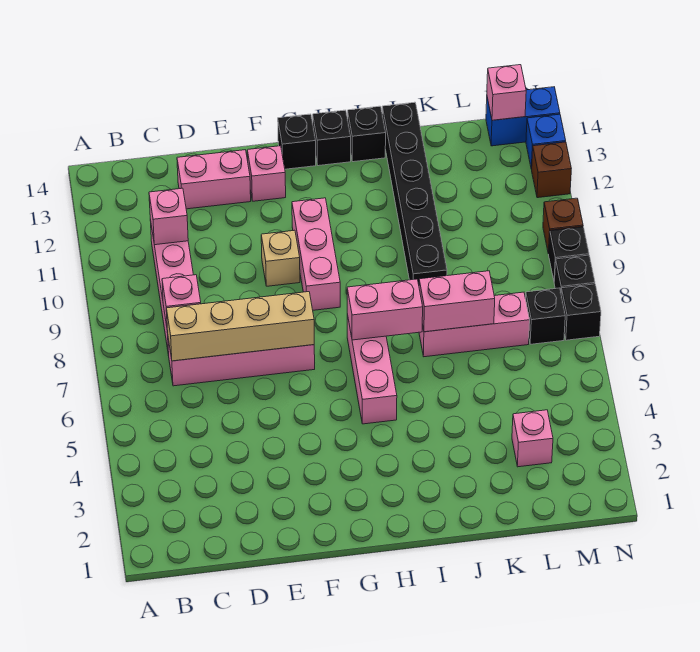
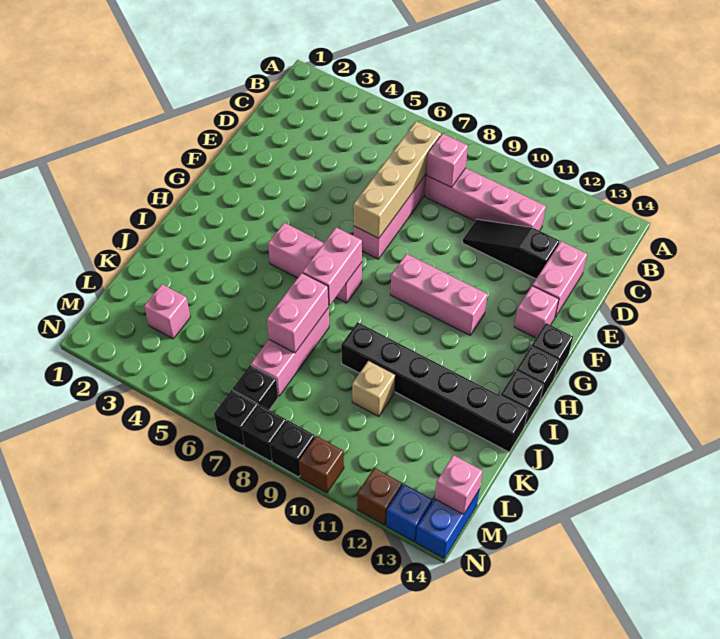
pink brick C11 level 2 -> none
none -> black slope D10:D12 level 1 top 12
tan brick F10 level 1 -> tan brick K10 level 1

